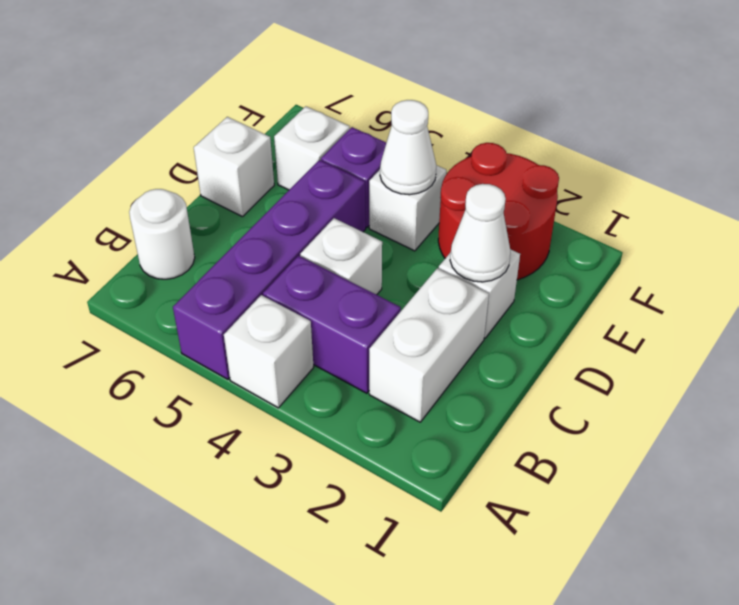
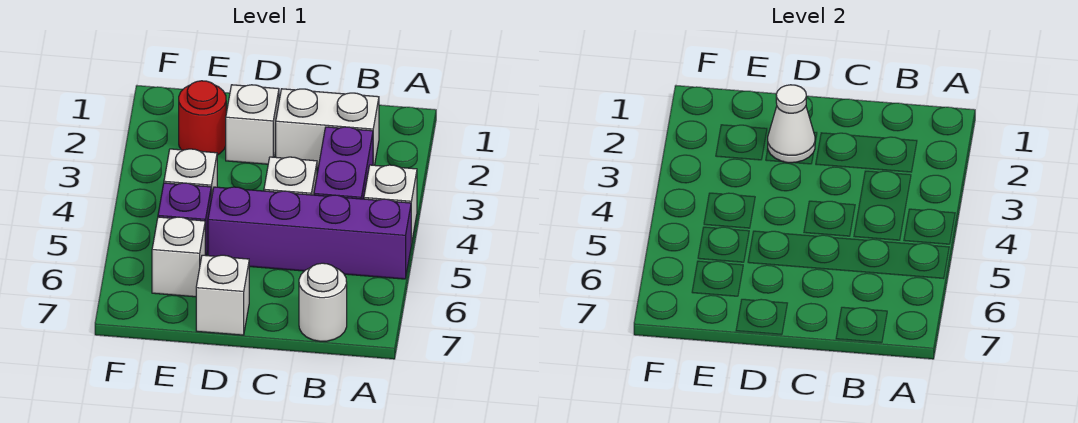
red round brick E2:F3 level 1 -> red round brick E2 level 1
white cone E4 level 2 -> none

